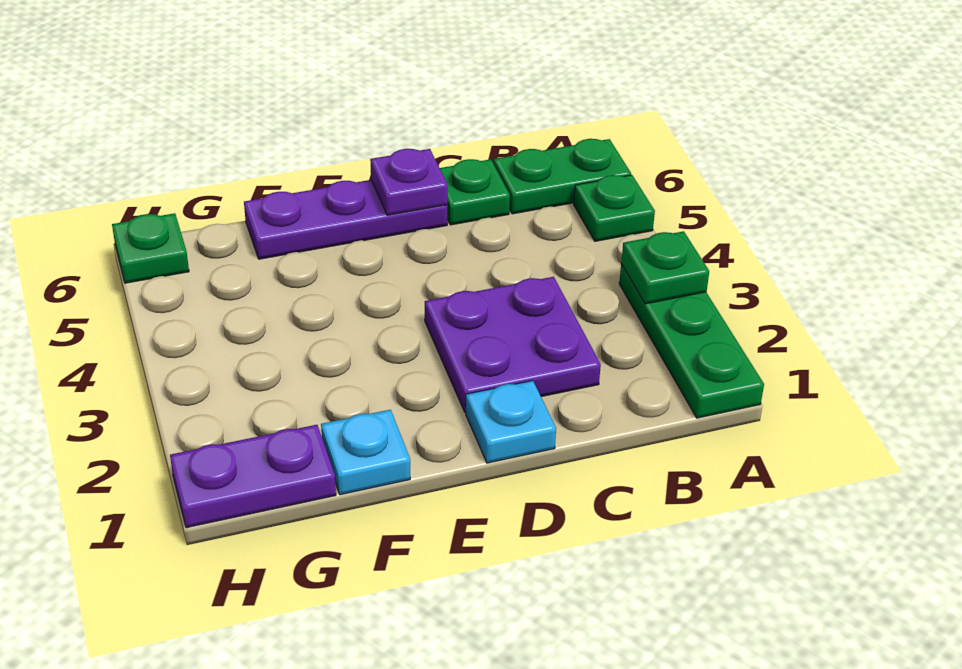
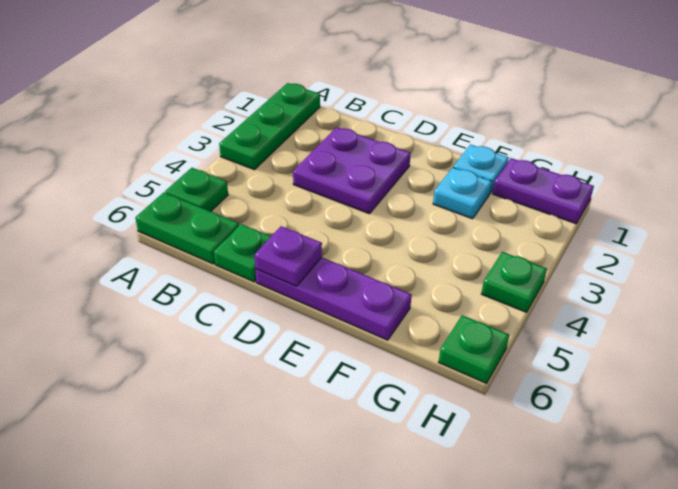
green plate A3 level 2 -> green plate H4 level 1
cyan plate D1 level 1 -> cyan plate F2 level 1

